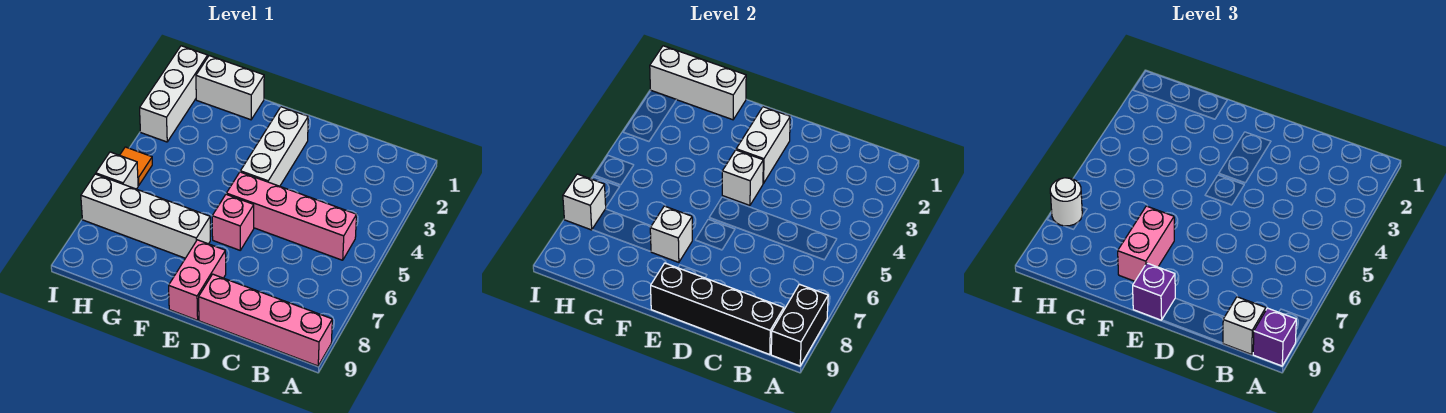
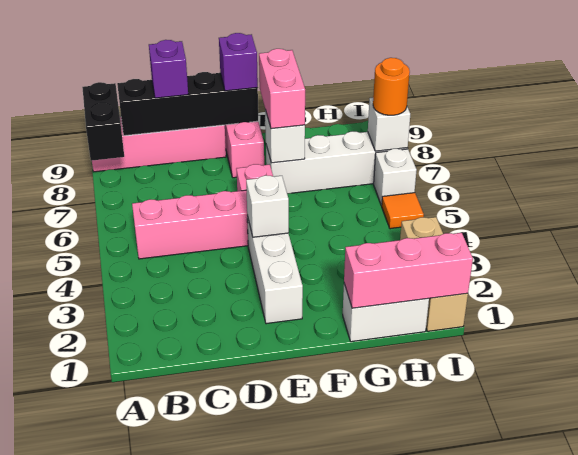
purple brick A9 level 3 -> purple brick C9 level 3
white brick B9 level 3 -> none
white brick E2:E3 level 2 -> none
white brick G1:I1 level 2 -> pink brick G1:I1 level 2
white brick I1:I3 level 1 -> tan brick I1:I3 level 1
white round brick I7 level 3 -> orange round brick I7 level 3

